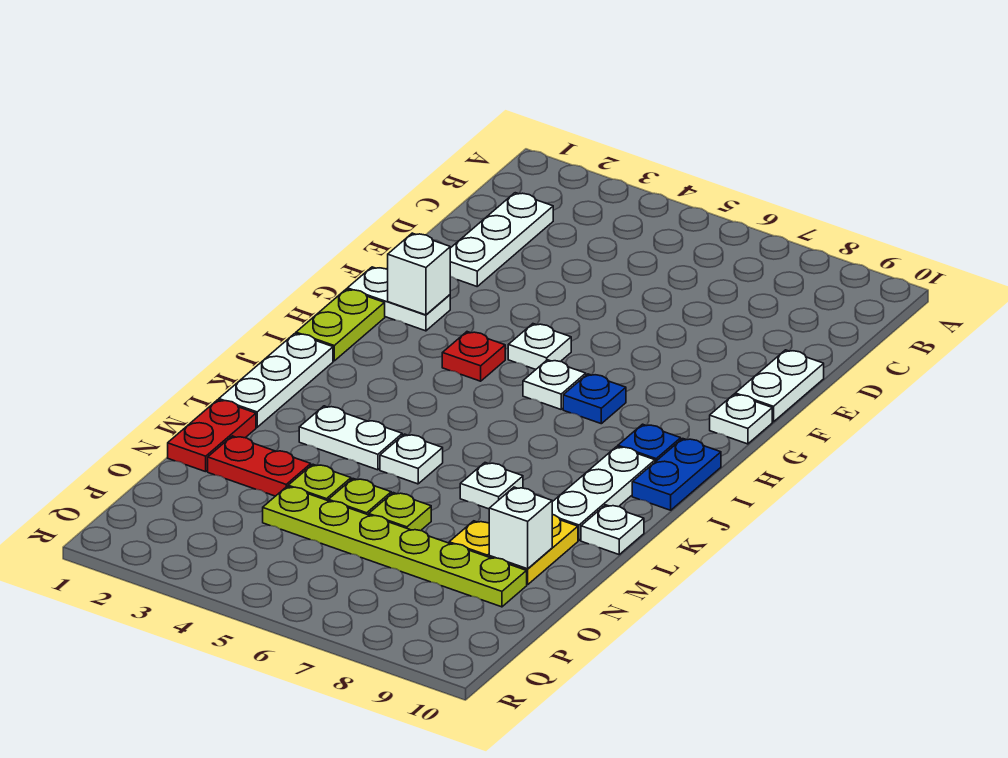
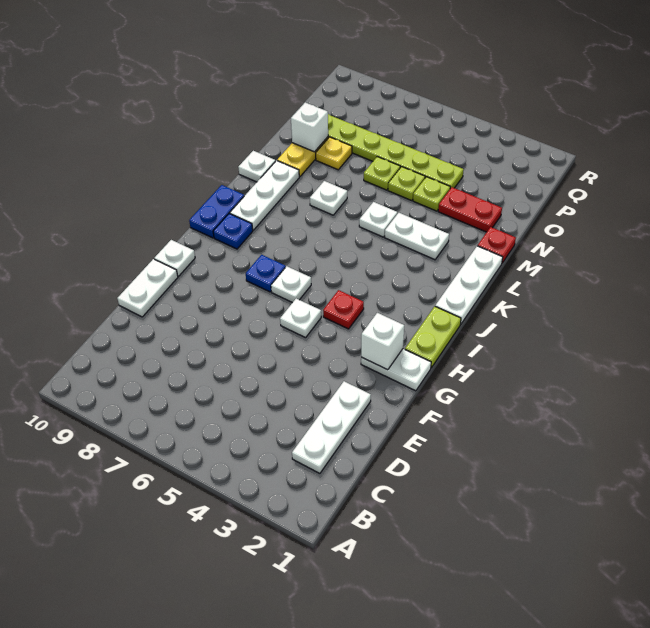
red plate M1:N1 level 1 -> red plate M1 level 1

